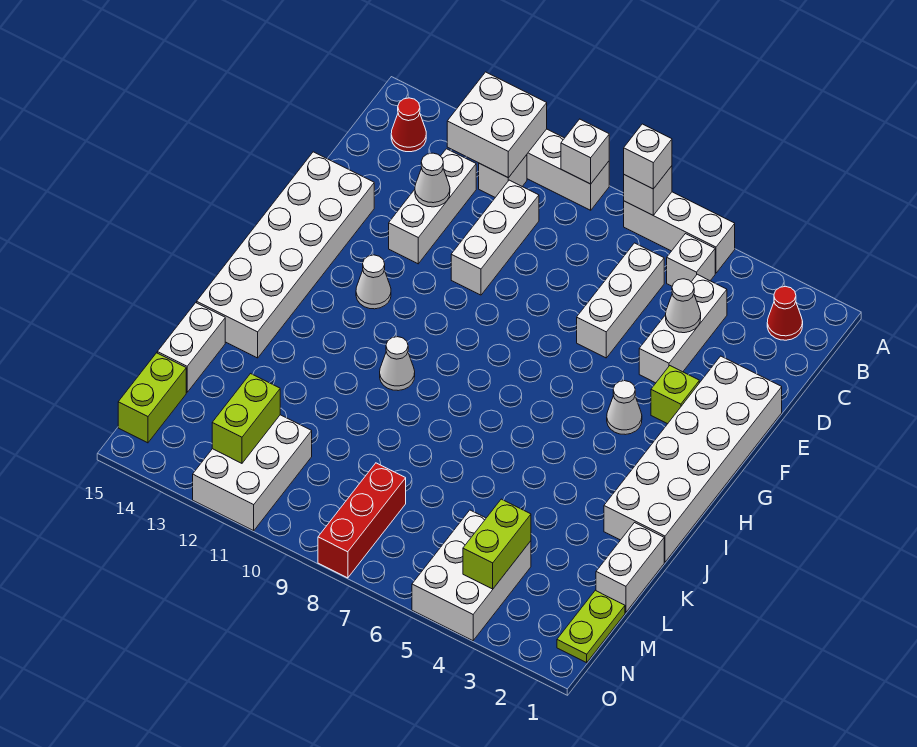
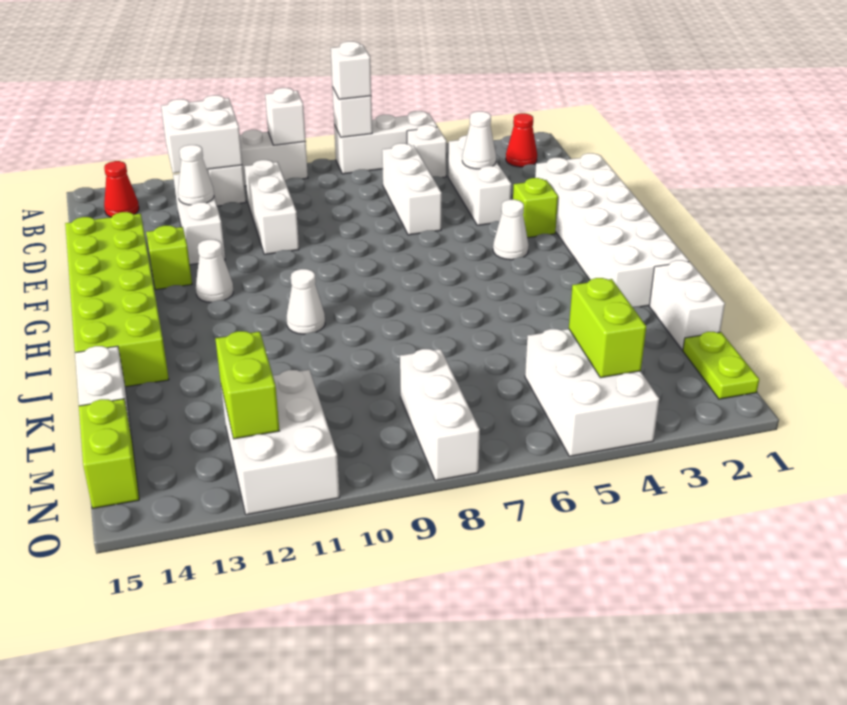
white brick E14:J15 level 1 -> lime brick E14:J15 level 1
none -> lime brick F13 level 1
red brick M8:O8 level 1 -> white brick M8:O8 level 1

